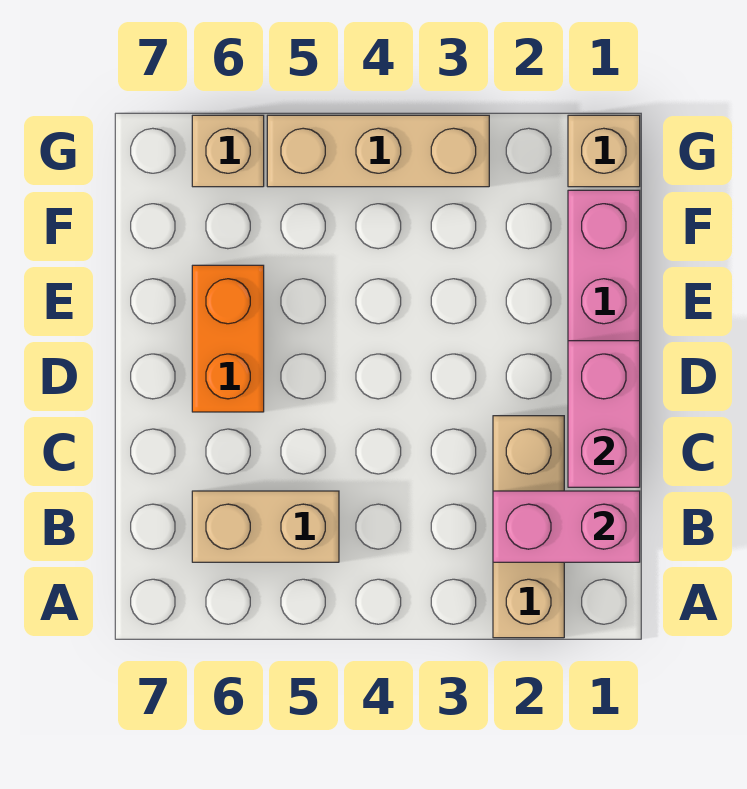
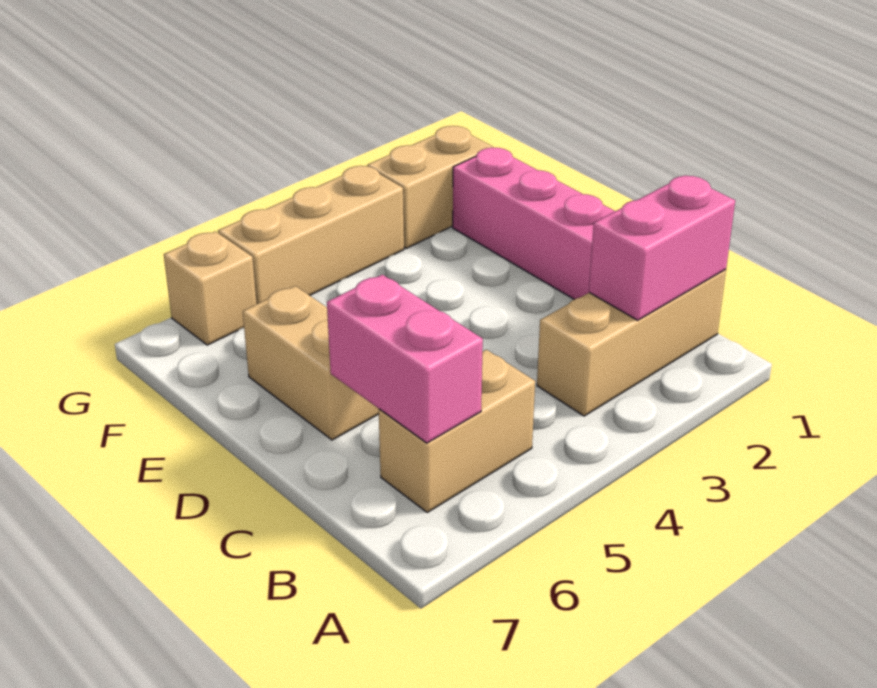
tan brick A2:C2 level 1 -> tan brick B1:B3 level 1
pink brick C1:D1 level 2 -> pink brick B6:C6 level 2
orange brick D6:E6 level 1 -> tan brick D6:E6 level 1
tan brick G1 level 1 -> tan brick G1:G2 level 1

